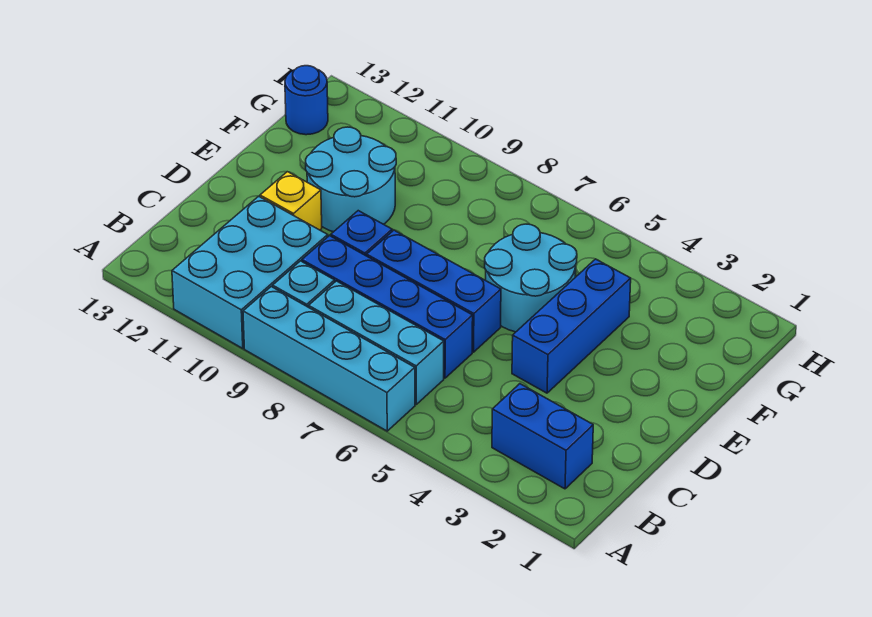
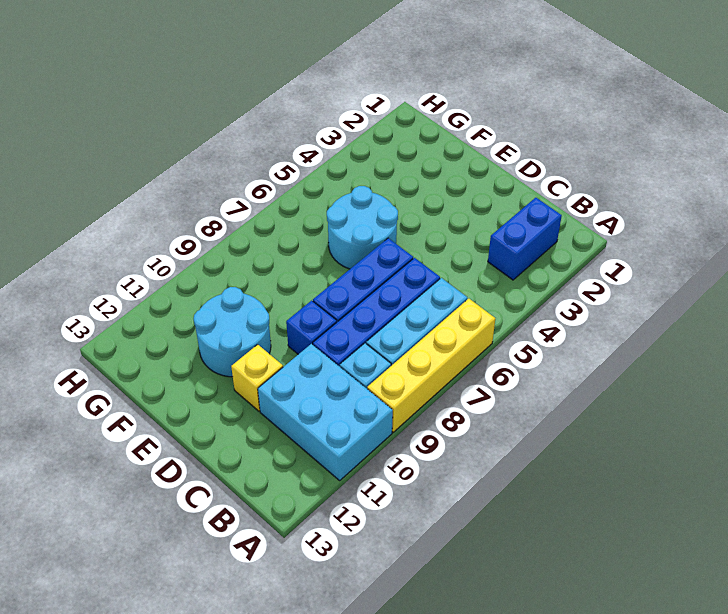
cyan brick A6:A9 level 1 -> yellow brick A6:A9 level 1
blue brick D4:F4 level 1 -> none
blue round brick G13 level 1 -> none

